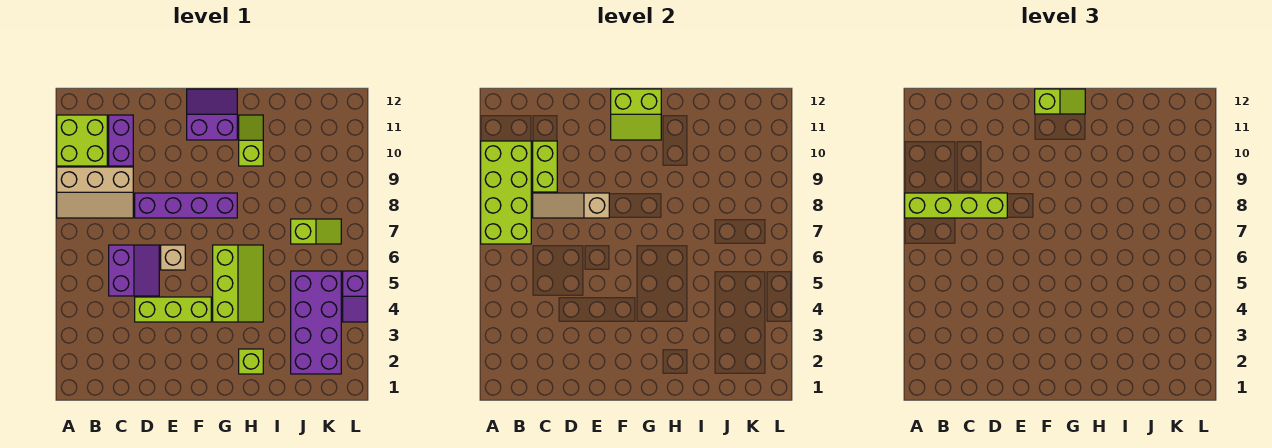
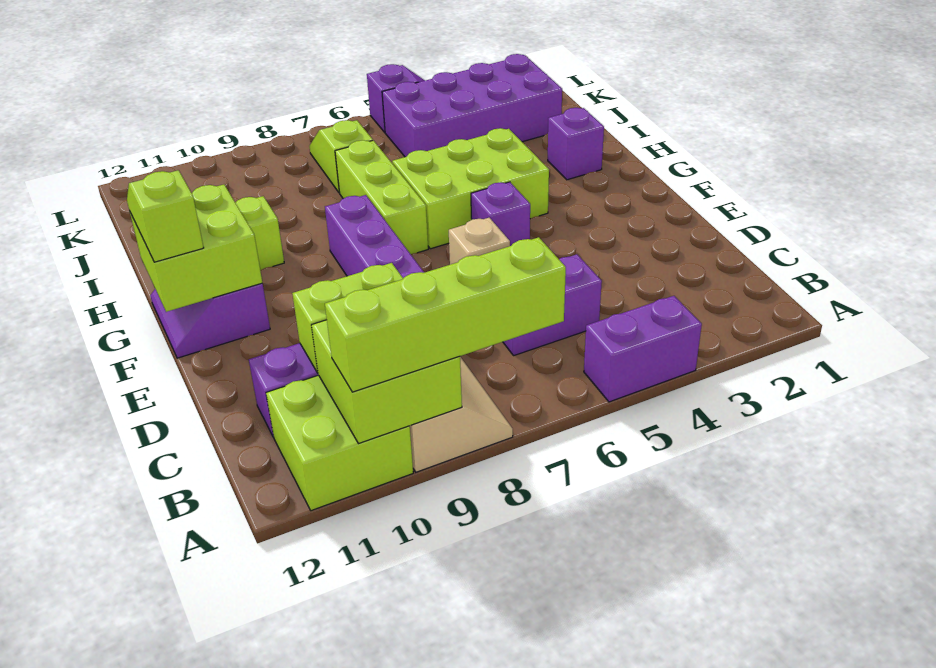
none -> purple brick A4:A5 level 1
lime brick A7:B10 level 2 -> lime brick A9:B10 level 2
lime brick A8:D8 level 3 -> lime brick A7:A10 level 3
tan slope C8:E8 level 2 top E -> none
lime brick D4:F4 level 1 -> lime brick G7:I7 level 1
none -> purple brick F5 level 1
lime slope F11:G12 level 2 top 12 -> lime brick F11:G12 level 2
lime slope G4:H6 level 1 top G -> lime brick G4:H6 level 1
lime brick H2 level 1 -> purple brick H2 level 1

